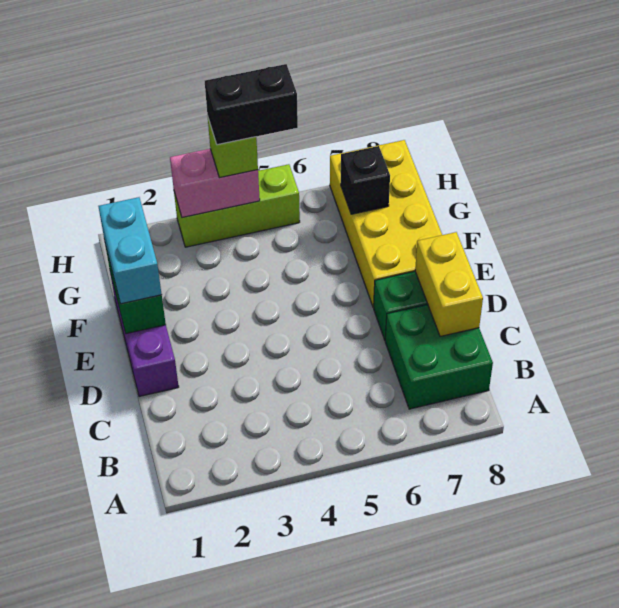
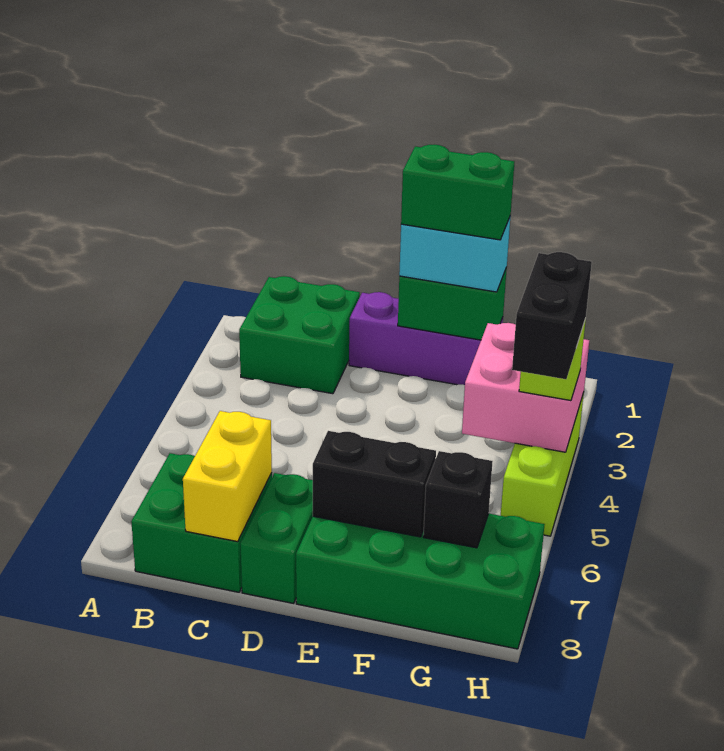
none -> green brick B1:C2 level 1
yellow brick C8:D8 level 2 -> yellow brick C7:C8 level 2
none -> green brick E1:F1 level 4
yellow brick E7:H8 level 1 -> green brick E7:H8 level 1
none -> black brick E7:F7 level 2
pink brick H3:H4 level 2 -> pink brick G3:H4 level 2

